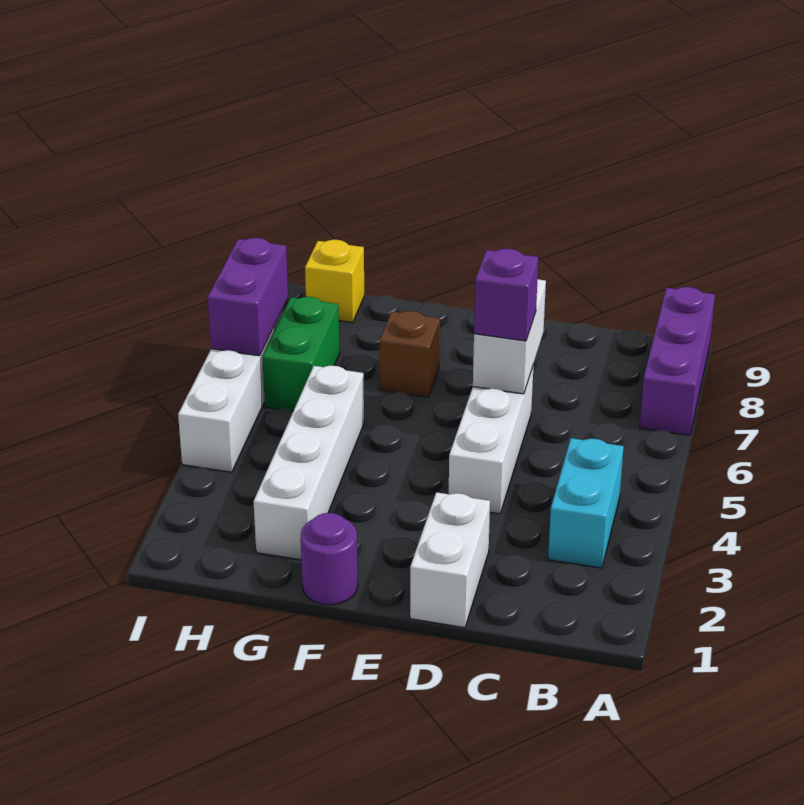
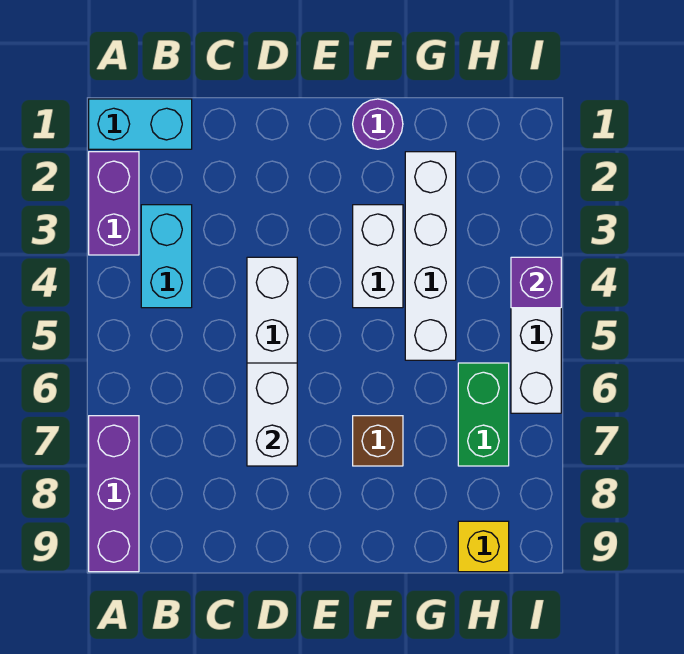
none -> cyan brick A1:B1 level 1
white brick D1:D2 level 1 -> white brick F3:F4 level 1
purple brick D6 level 3 -> purple brick I4 level 2
purple brick I6:I7 level 2 -> purple brick A2:A3 level 1

